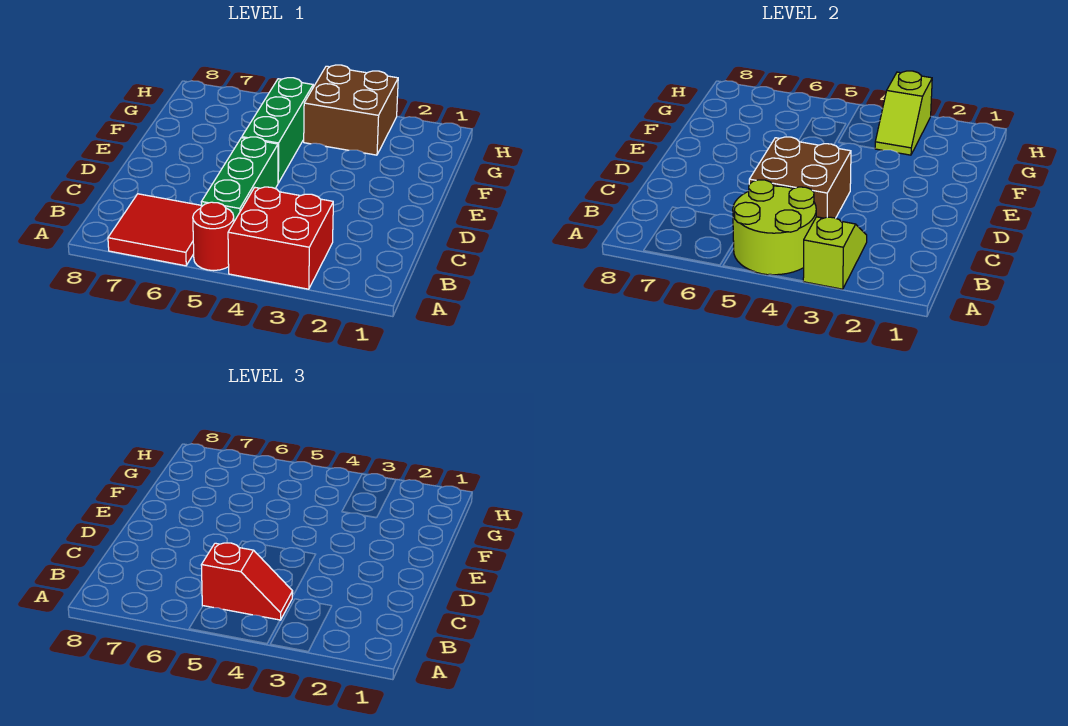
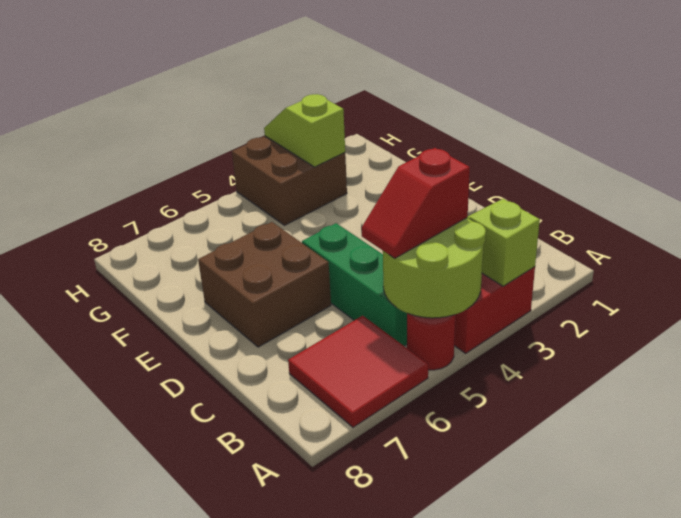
red slope B4:B5 level 3 top 5 -> red slope B4:B5 level 3 top 4
brown brick C4:D5 level 2 -> brown brick D6:E7 level 1
green brick E5:G5 level 1 -> none
lime slope G3:H3 level 2 top H -> lime slope G3:H3 level 2 top G

